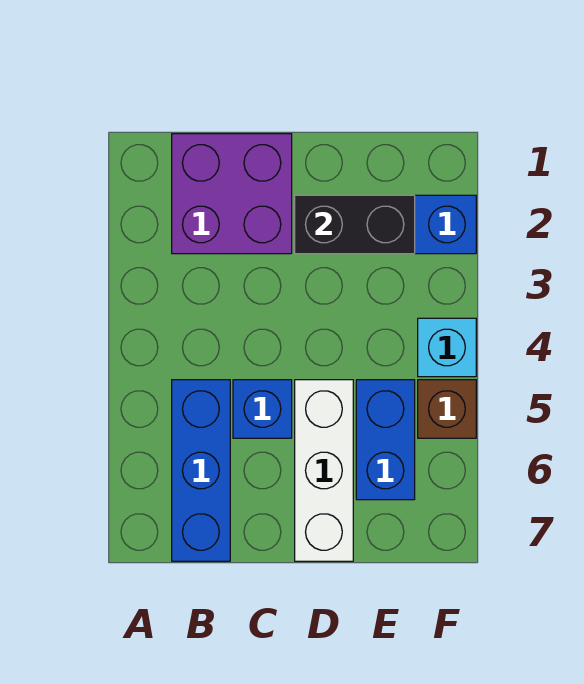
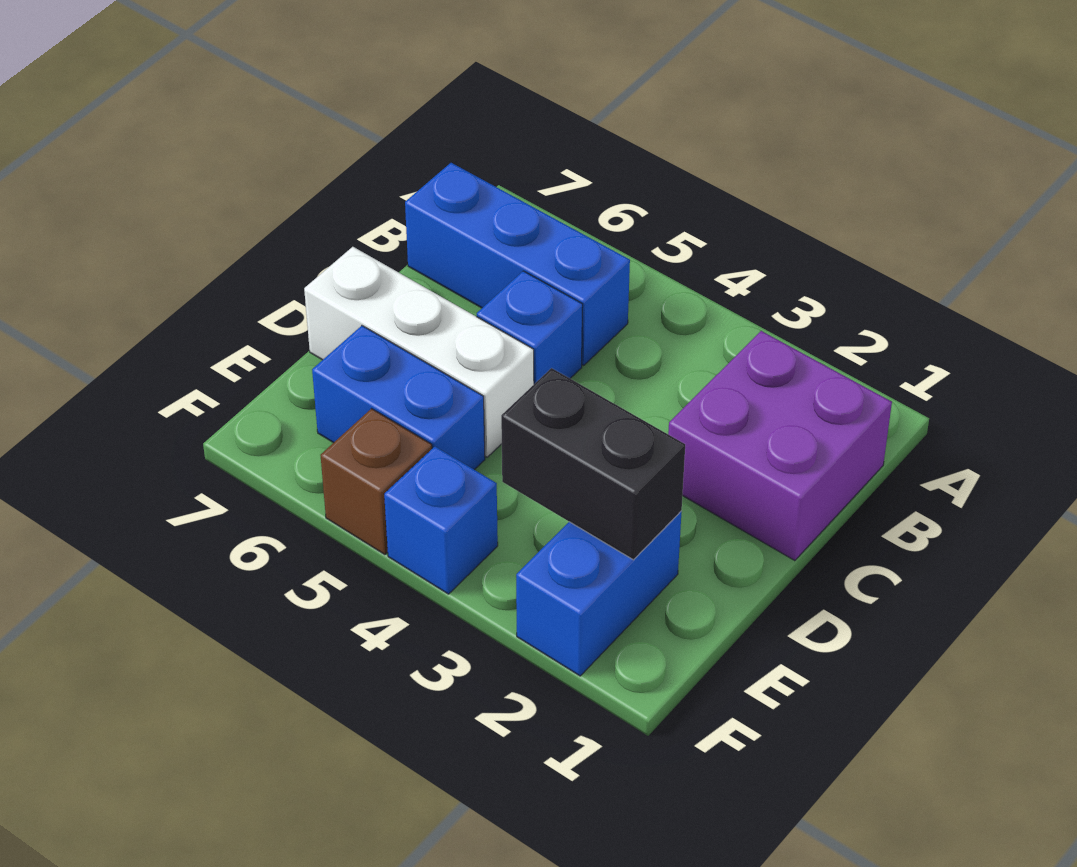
black brick D2:E2 level 2 -> black brick E2:E3 level 2
cyan brick F4 level 1 -> blue brick F4 level 1

